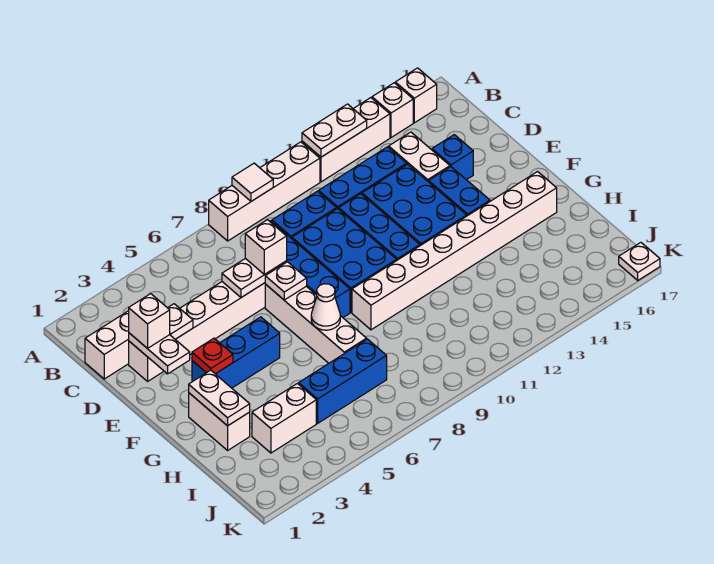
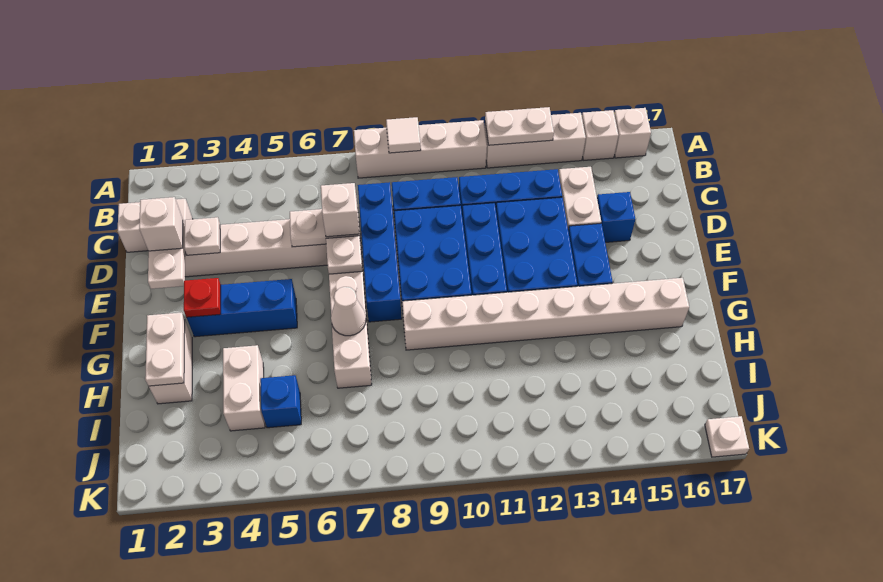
white brick I3:I4 level 1 -> white brick H4:I4 level 1
blue brick I5:I7 level 1 -> blue brick I5 level 1

